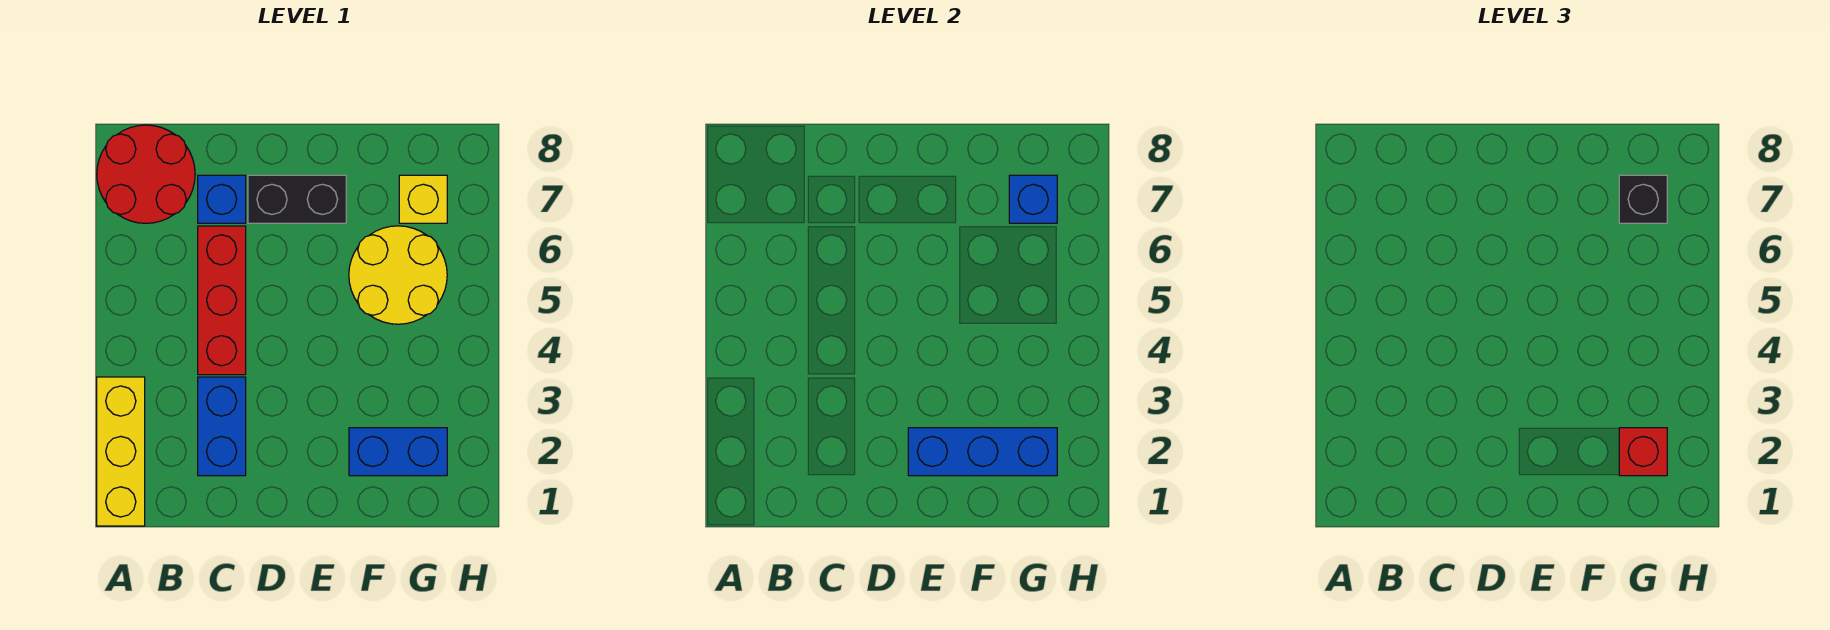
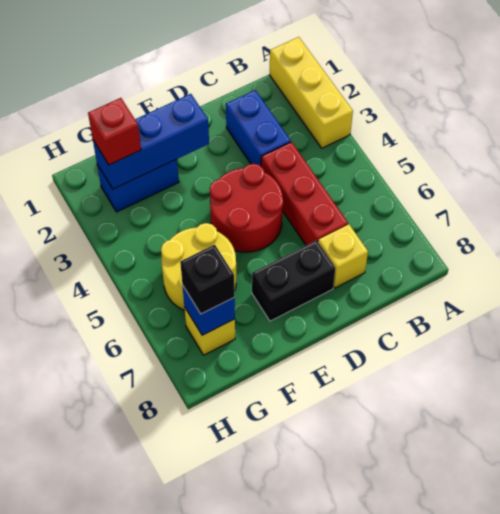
red round brick A7:B8 level 1 -> red round brick D4:E5 level 1
blue brick C7 level 1 -> yellow brick C7 level 1

